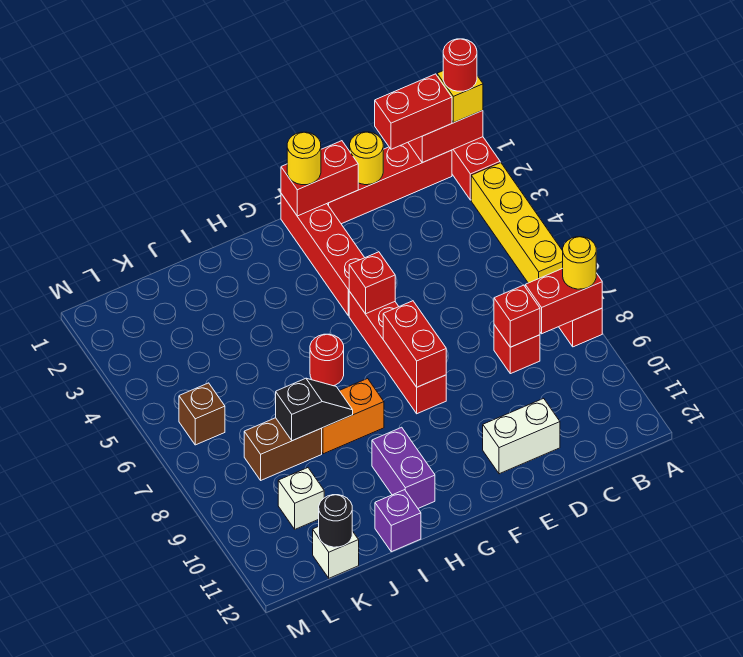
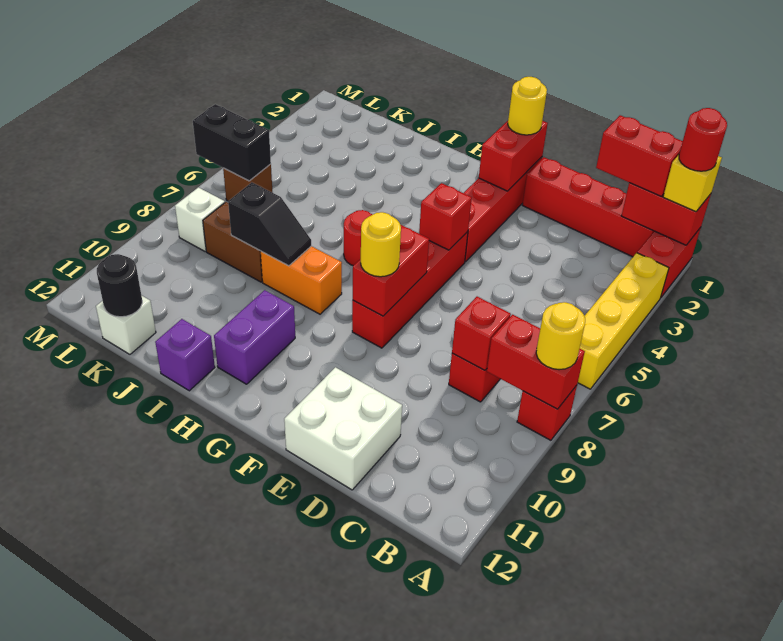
yellow round brick D1 level 2 -> yellow round brick F8 level 3
white brick D11:E11 level 1 -> white brick D11:E12 level 1
red brick E1:F1 level 2 -> red brick F1:F2 level 2
white brick K10 level 1 -> white brick L8 level 1
none -> black brick L6:M6 level 2

